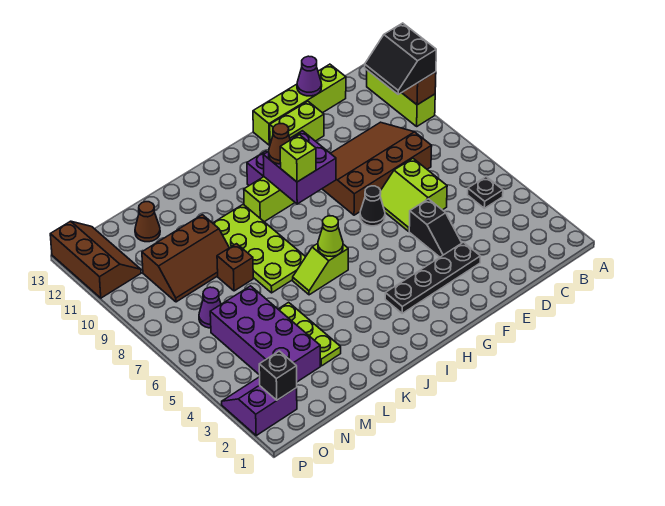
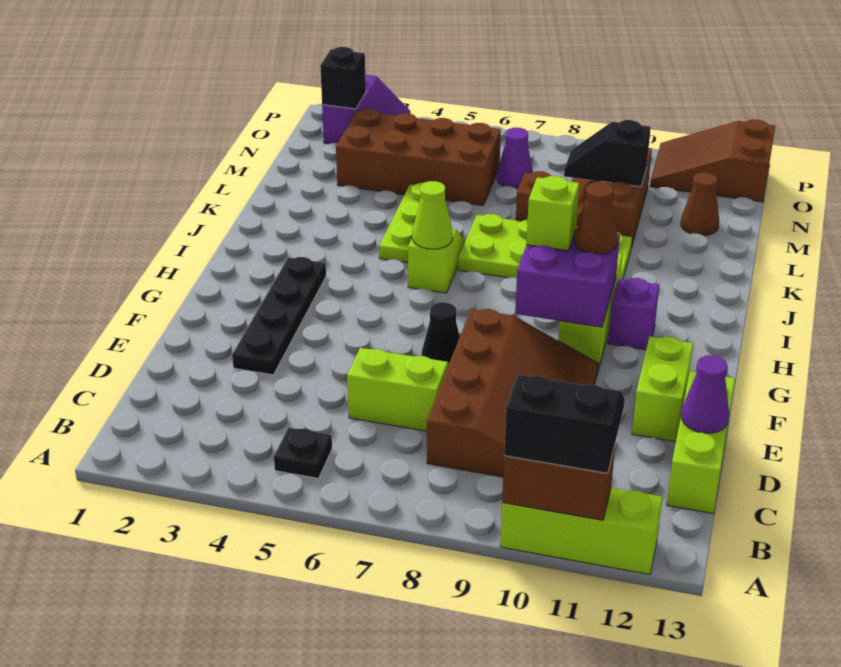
lime brick C13:F13 level 1 -> lime brick C13:E13 level 1
black slope E4:E5 level 1 top 5 -> black slope M9:M10 level 2 top 10
lime plate L3:L5 level 1 -> lime plate J5:L5 level 1
purple brick M3:N6 level 1 -> brown brick M3:N6 level 1
brown slope O11:P13 level 1 top P -> brown slope O11:P13 level 1 top 13

